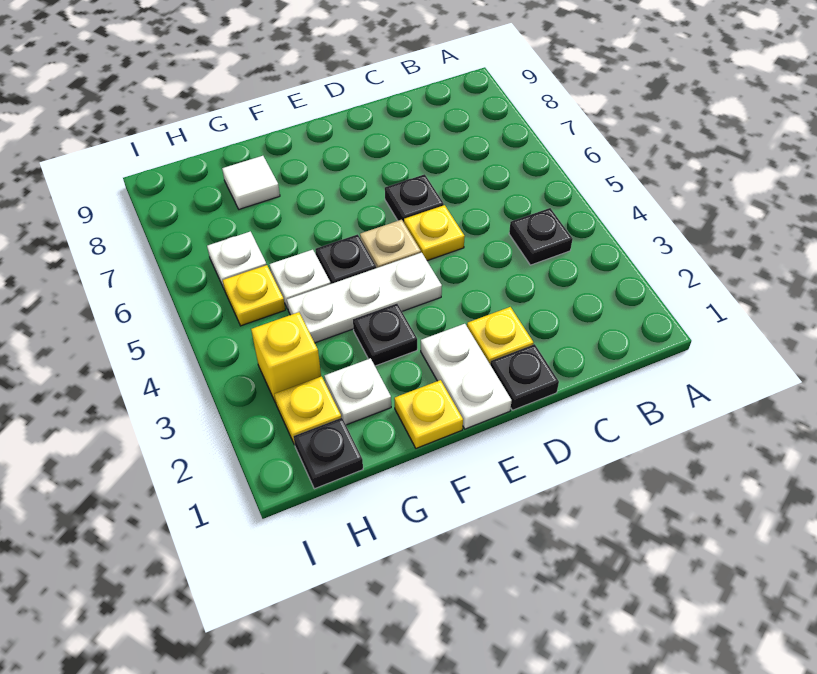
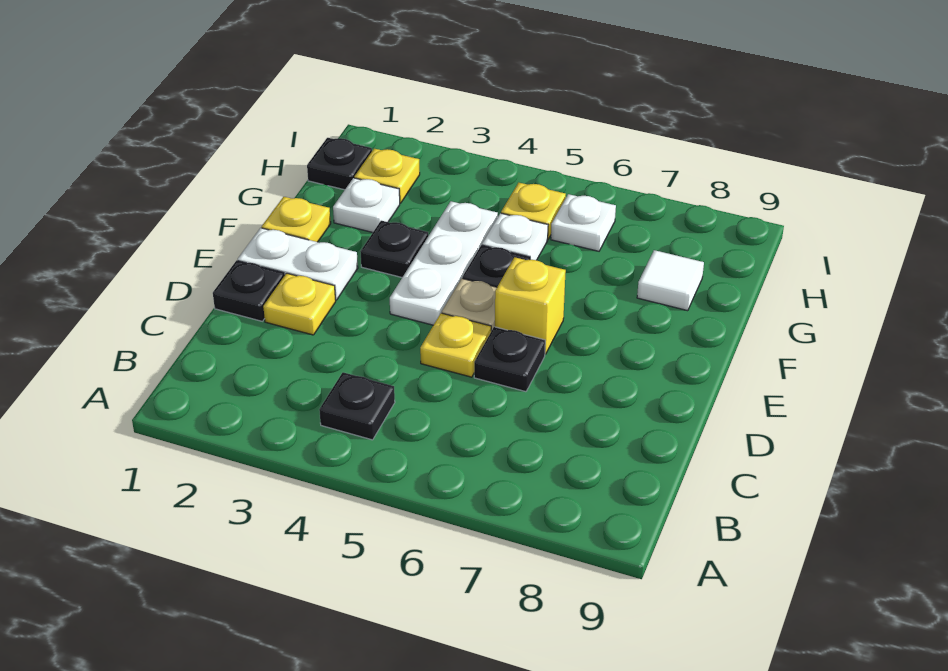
yellow brick H3 level 1 -> yellow brick E6 level 1

